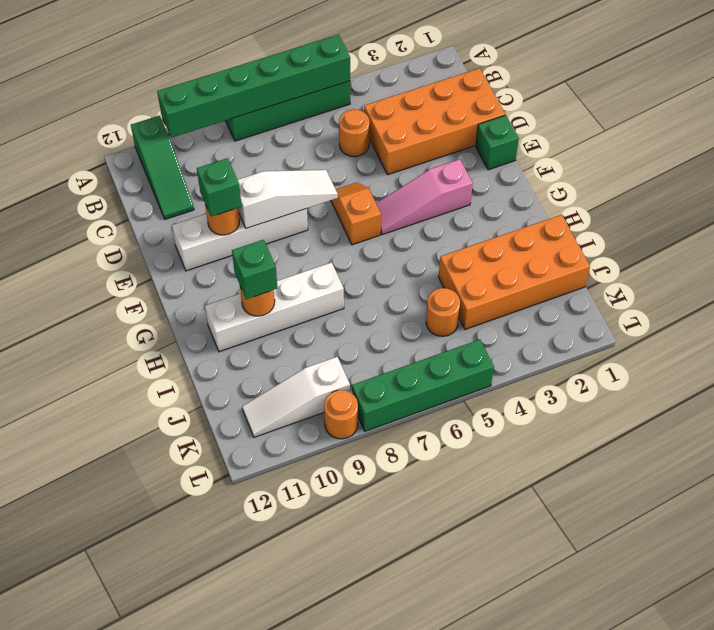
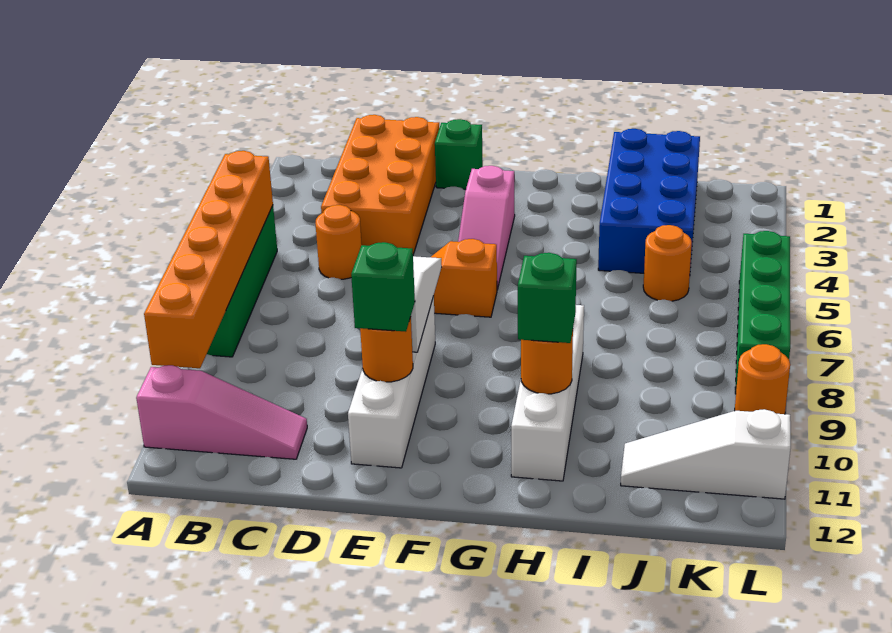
green brick A5:A10 level 2 -> orange brick A5:A10 level 2
green slope A11:C11 level 1 top A -> pink slope A11:C11 level 1 top A
orange brick I1:J4 level 1 -> blue brick I1:J4 level 1
white slope K9:K11 level 1 top 9 -> white slope J11:L11 level 1 top L

